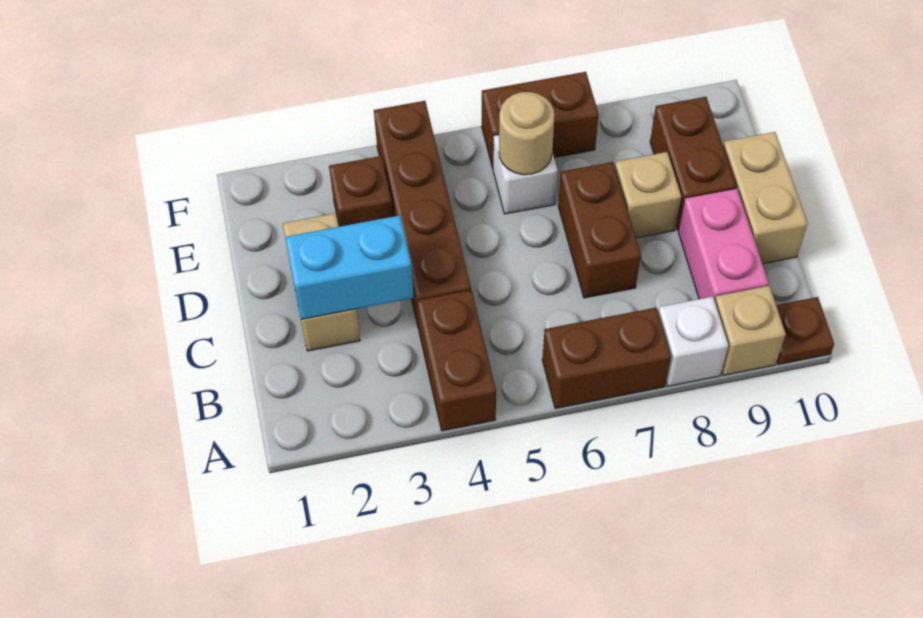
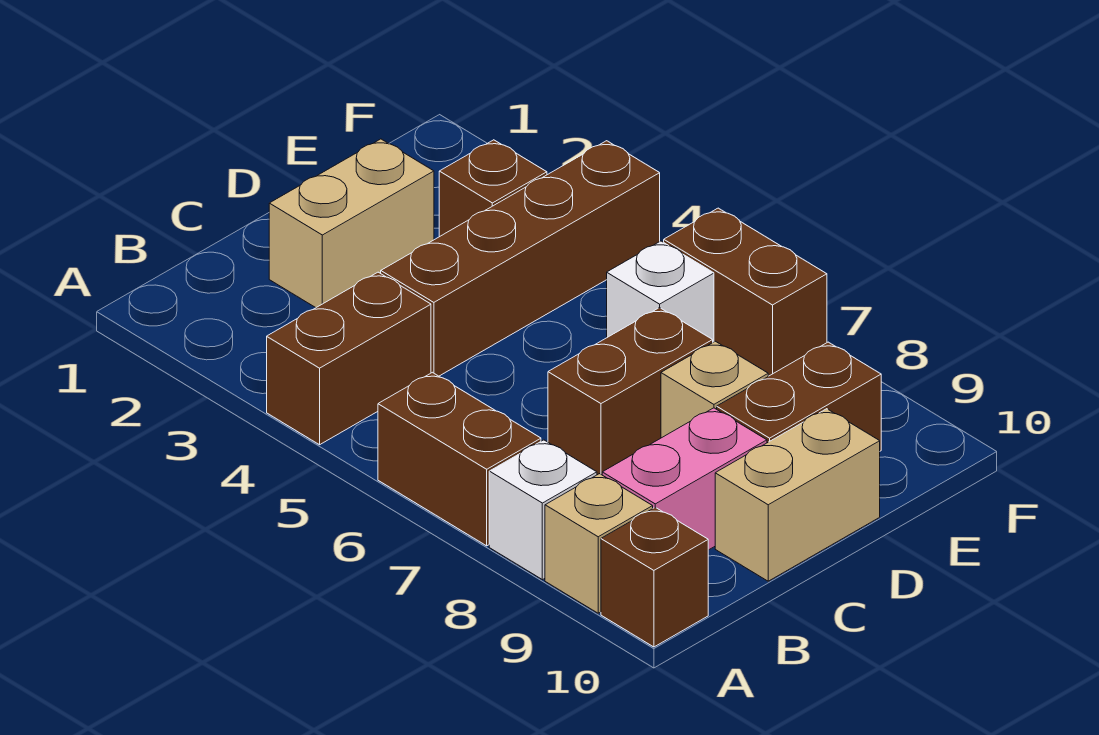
brown plate A10 level 1 -> brown brick A10 level 1
cyan brick C2:C3 level 2 -> none
tan round brick E6 level 2 -> none

